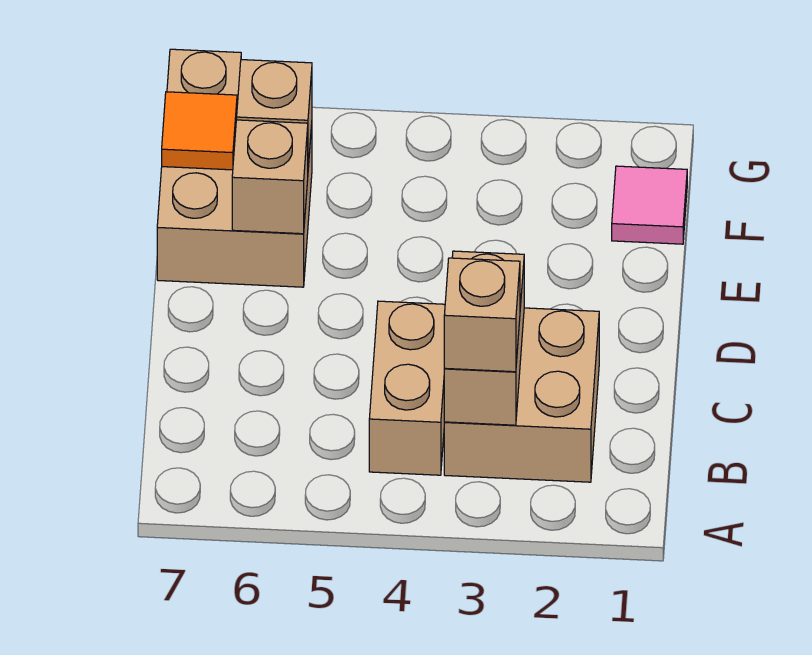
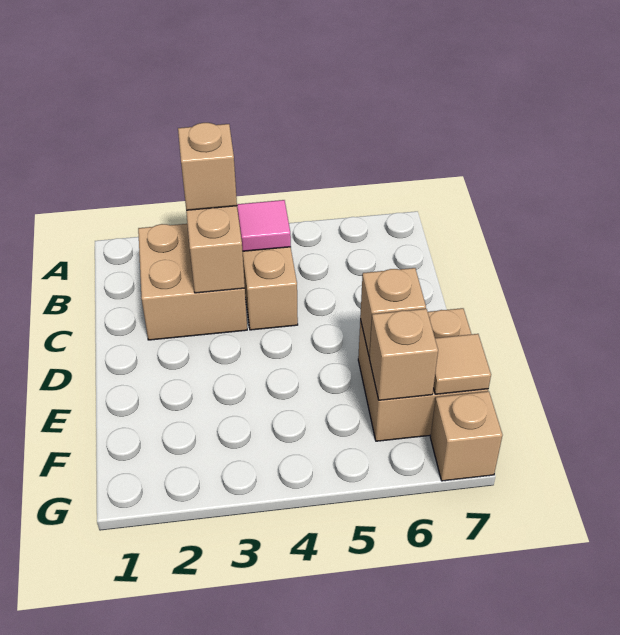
pink tile F1 level 1 -> pink tile B4 level 2
orange tile F7 level 2 -> tan tile F7 level 2

